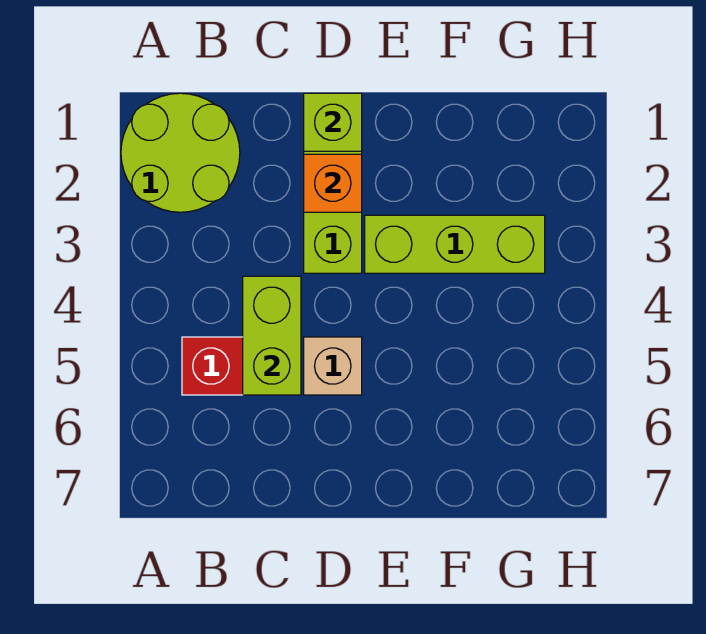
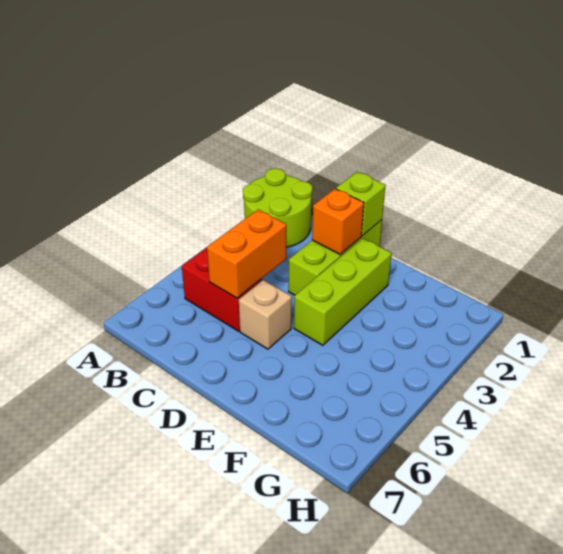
lime brick C4:C5 level 2 -> orange brick C4:C5 level 2
lime brick E3:G3 level 1 -> lime brick E2:E4 level 1

